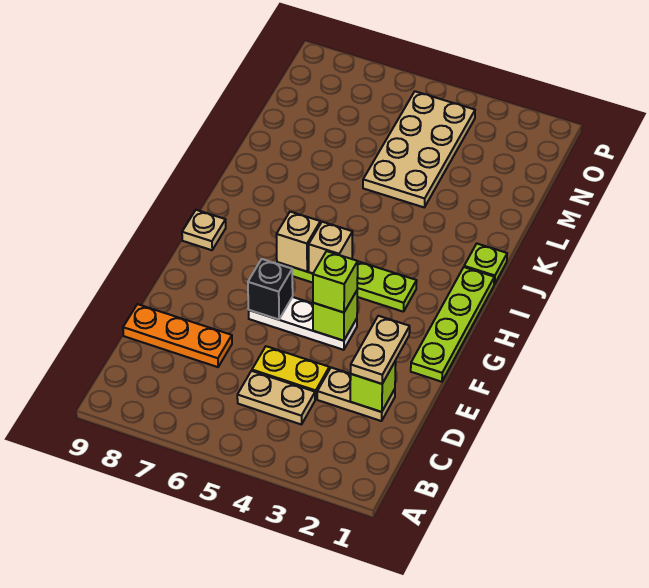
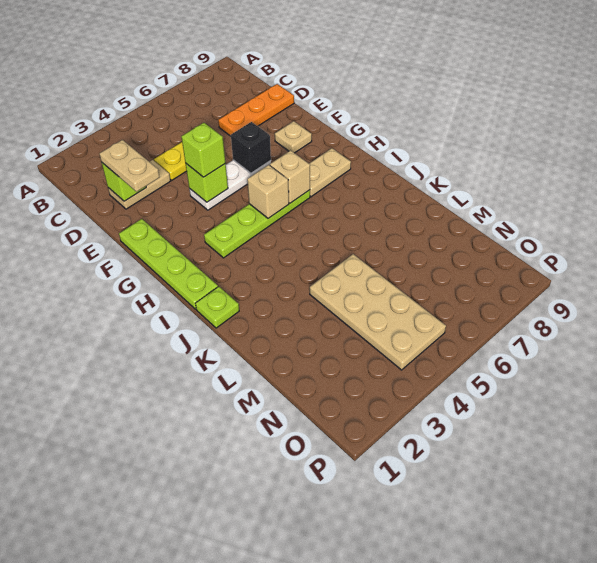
tan plate C4:C5 level 1 -> tan plate H7:H8 level 1
tan plate H9 level 1 -> tan plate F8 level 1

